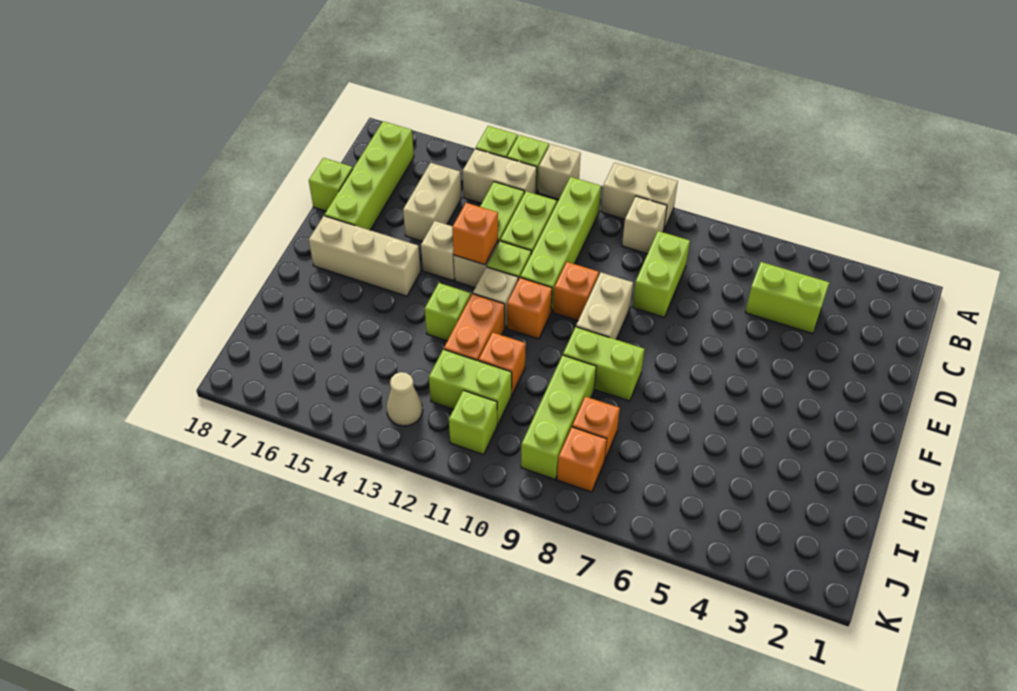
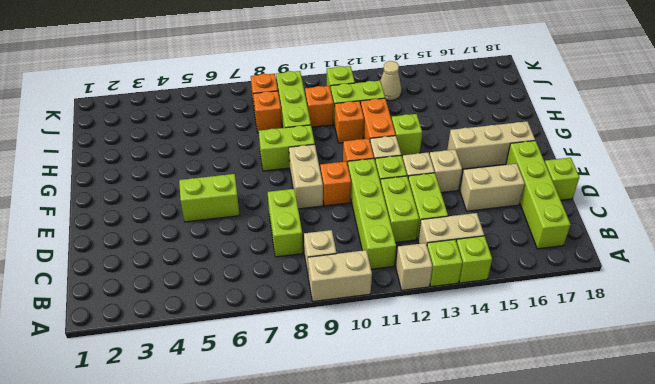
lime brick C4:C5 level 1 -> lime brick E5:E6 level 1
tan brick C15:D15 level 1 -> tan brick D15:D16 level 1
orange brick E13 level 2 -> orange brick I10 level 1

